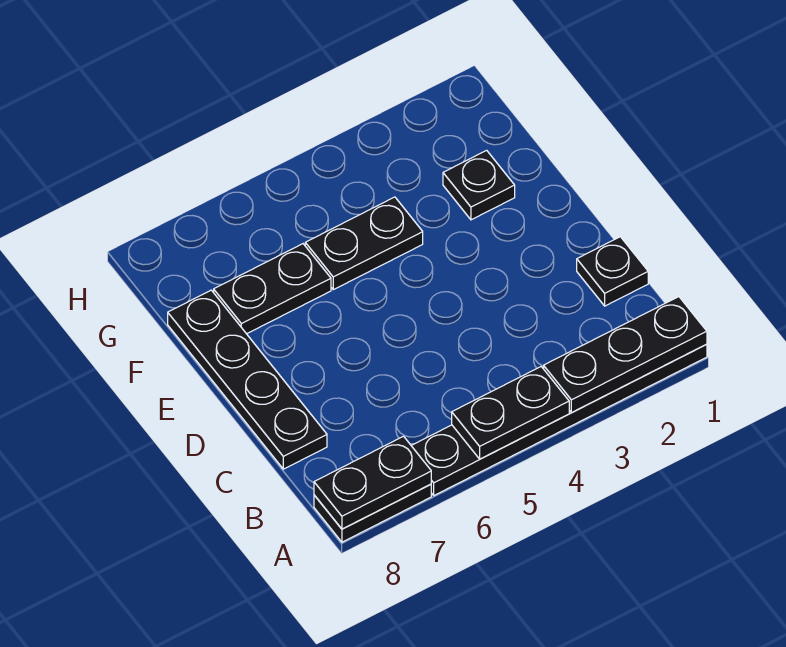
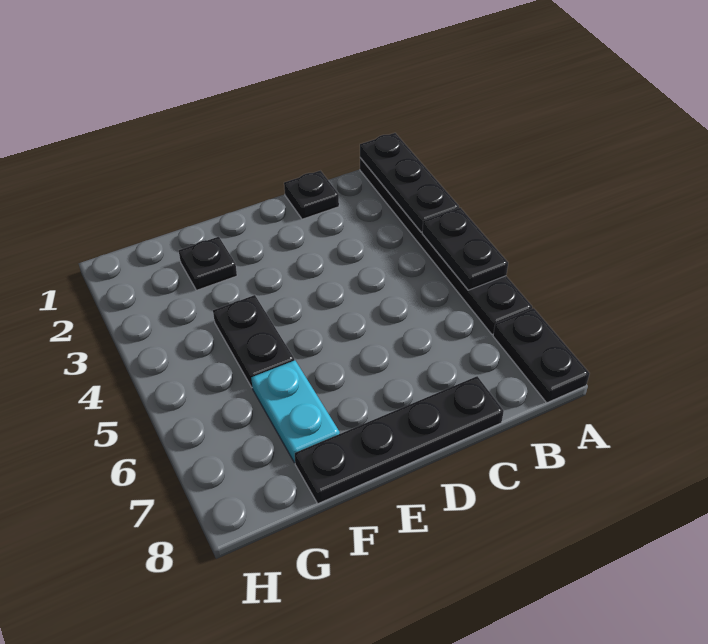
black plate A7:A8 level 2 -> none
black plate F6:F7 level 1 -> cyan plate F6:F7 level 1

